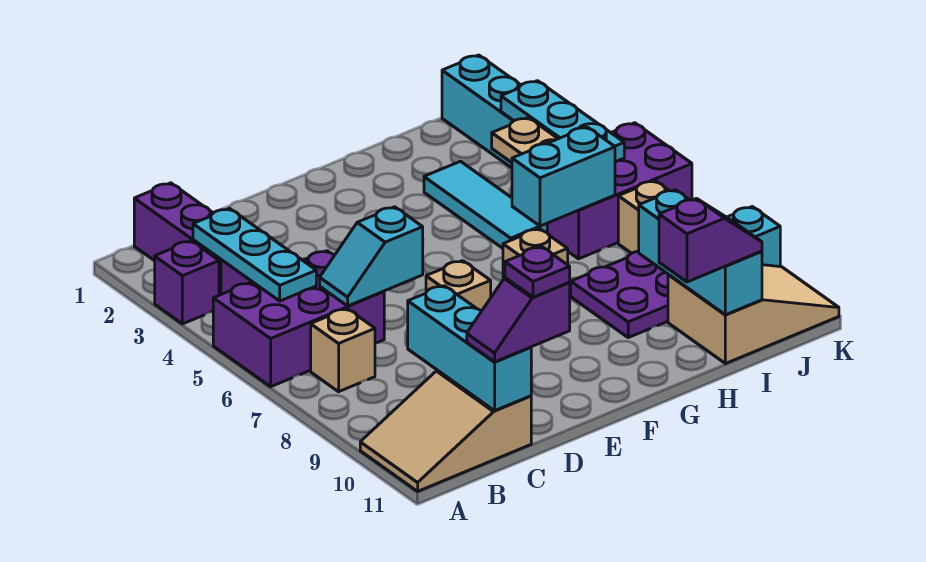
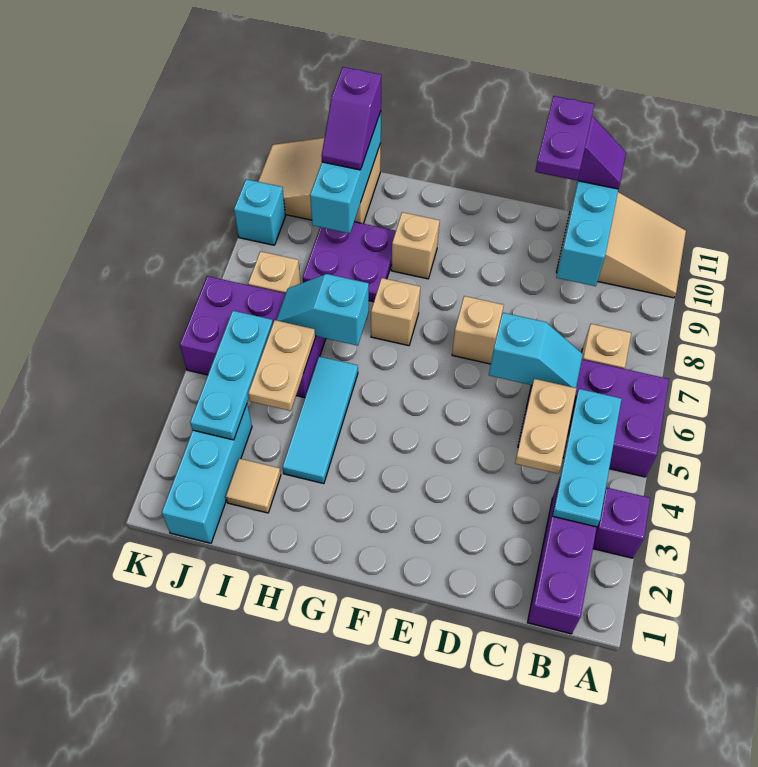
none -> tan plate C4:C5 level 2
purple plate D11 level 4 -> purple plate D10:D11 level 4
none -> tan brick G9 level 1
cyan brick H6:I6 level 2 -> cyan slope H6:I6 level 2 top H
purple slope H11:I11 level 3 top H -> purple slope I10:I11 level 3 top 11
none -> tan tile I2 level 1

